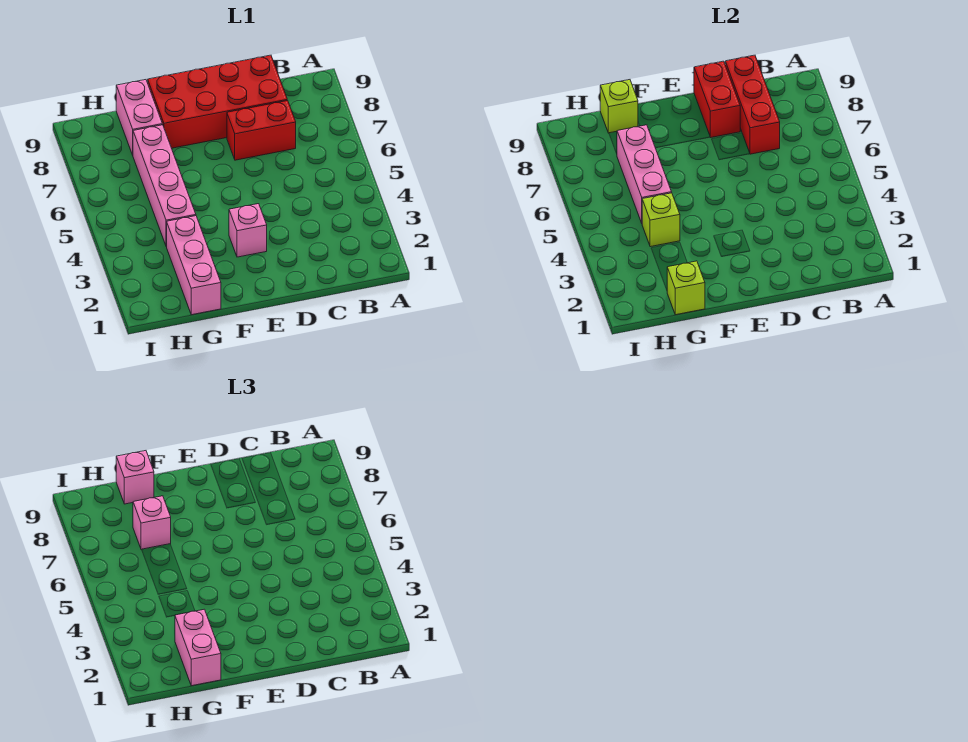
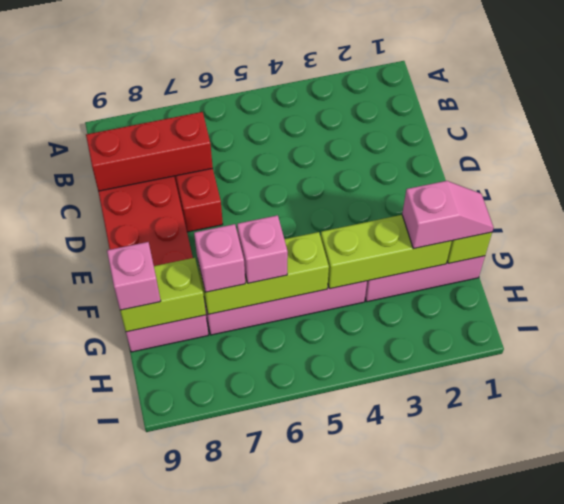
red brick D8:D9 level 2 -> none
pink brick E3 level 1 -> pink brick G6 level 3
pink brick G1:G2 level 3 -> pink slope G1:G2 level 3 top 2
lime brick G4 level 2 -> lime brick G2:G4 level 2
pink brick G5:G7 level 2 -> lime brick G5:G7 level 2
lime brick G9 level 2 -> lime brick G8:G9 level 2

